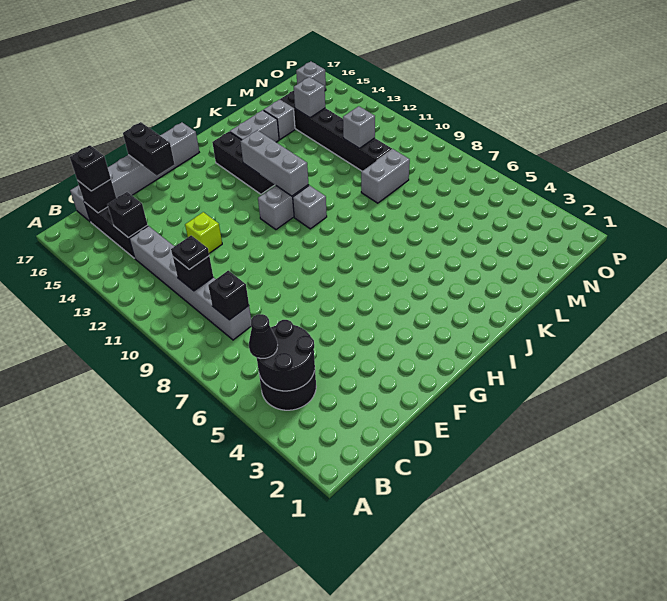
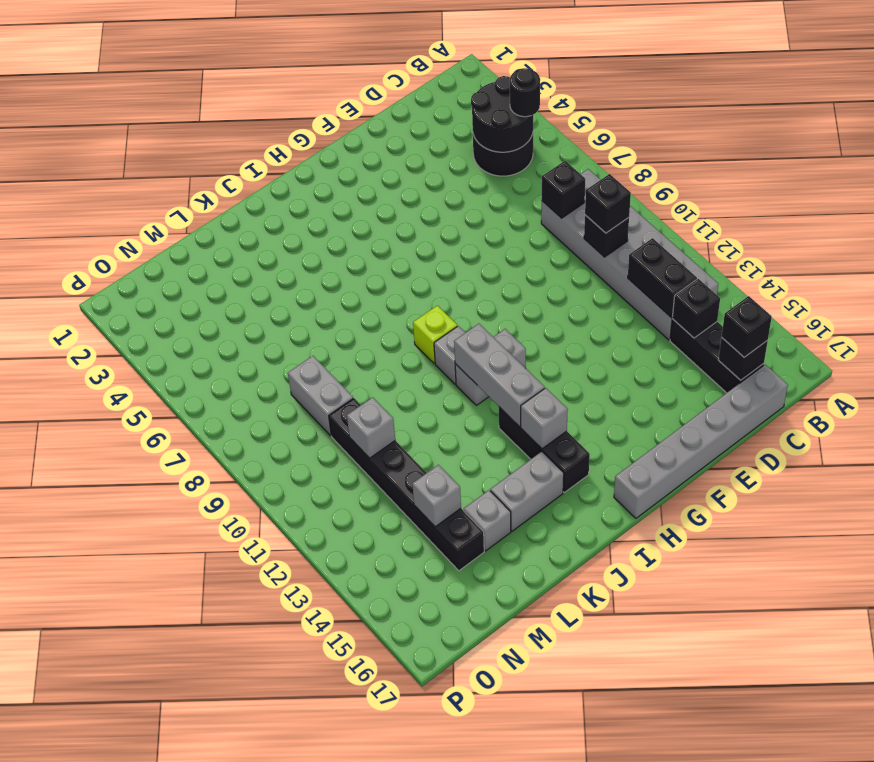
black cone B5 level 3 -> black round brick B5 level 3
grey brick C8:C13 level 1 -> grey brick B8:C13 level 1
black plate C10 level 3 -> black brick C10 level 3
lime brick E12 level 1 -> lime brick I9 level 1
black brick F16:F17 level 2 -> black brick C12:C13 level 2
grey brick L9:M9 level 1 -> grey brick M8:M9 level 1
grey brick O16 level 1 -> grey brick I14 level 2

